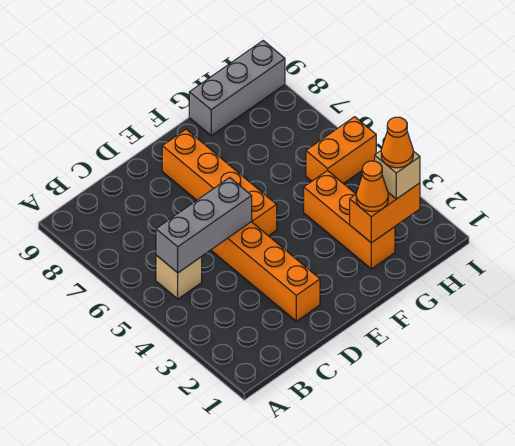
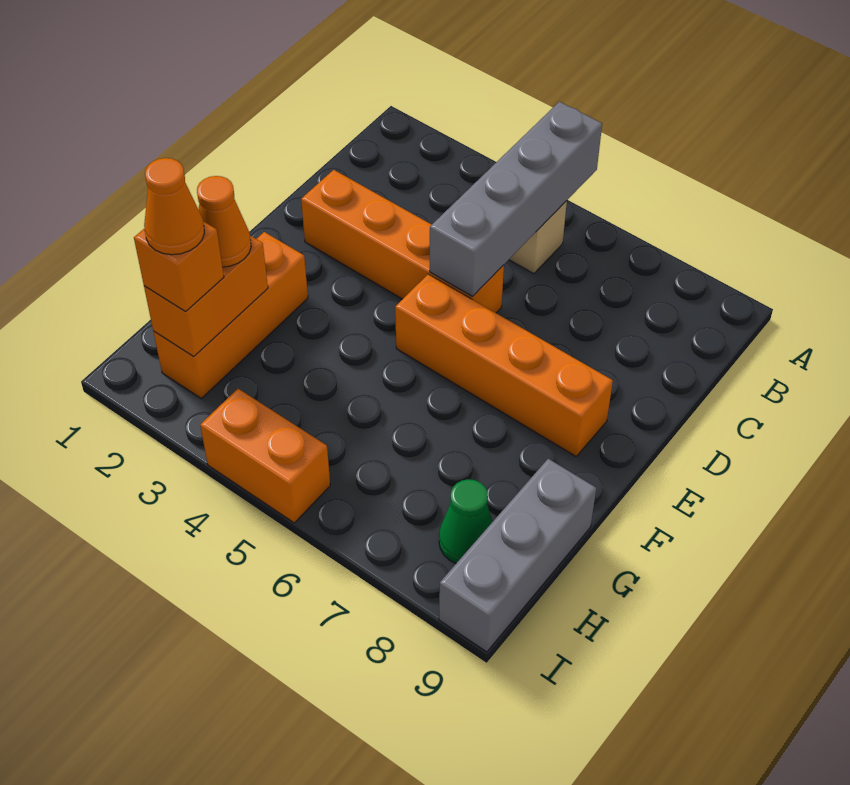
grey brick B5:D5 level 2 -> grey brick A5:D5 level 2
orange brick G2:G4 level 1 -> orange brick F2:H2 level 1
tan brick H2 level 3 -> orange brick H2 level 3
orange brick H5:I5 level 1 -> orange brick I4:I5 level 1
none -> green cone H8 level 1

